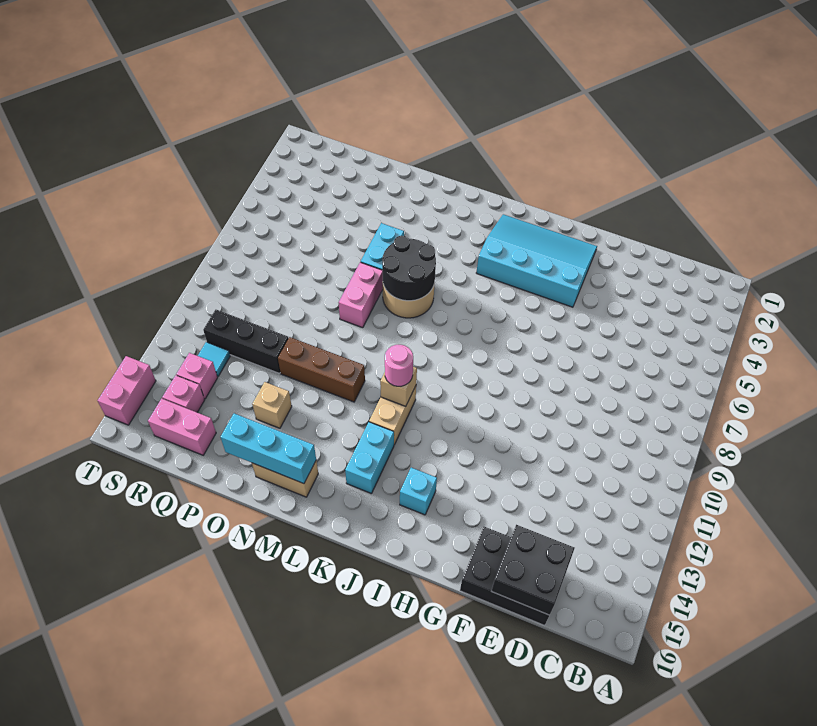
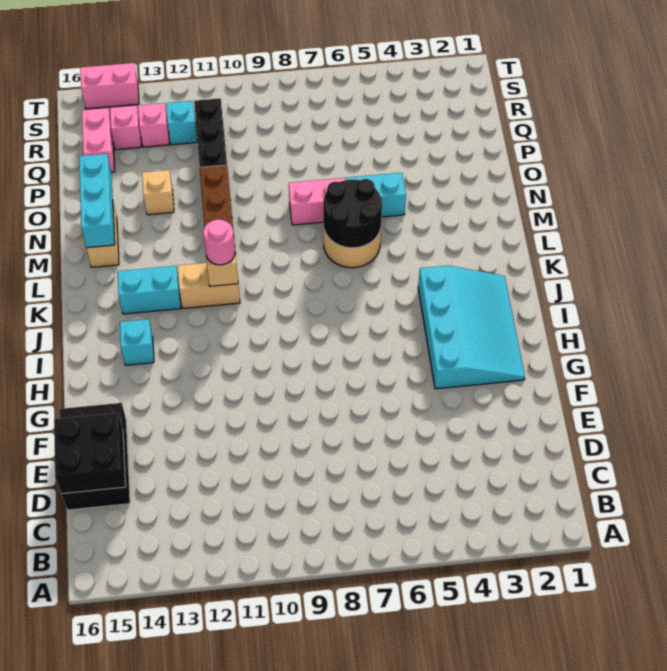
cyan tile R12 level 1 -> cyan brick R12 level 1

